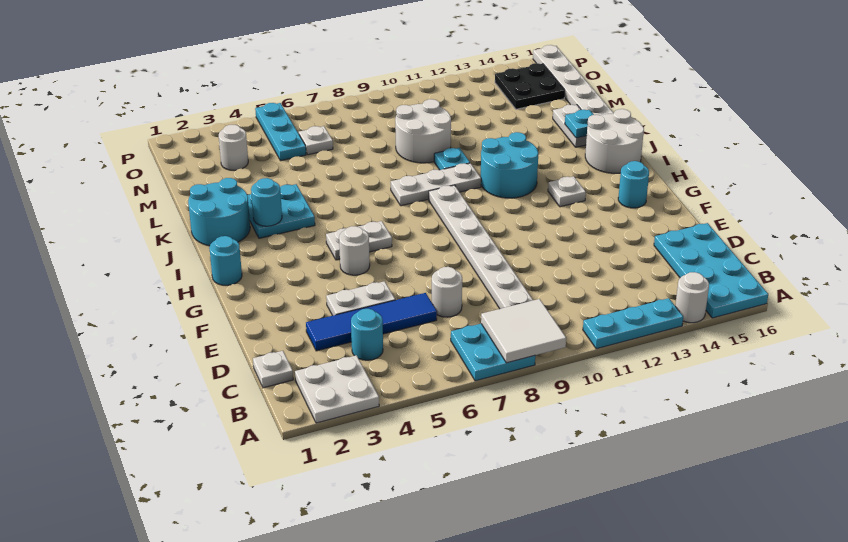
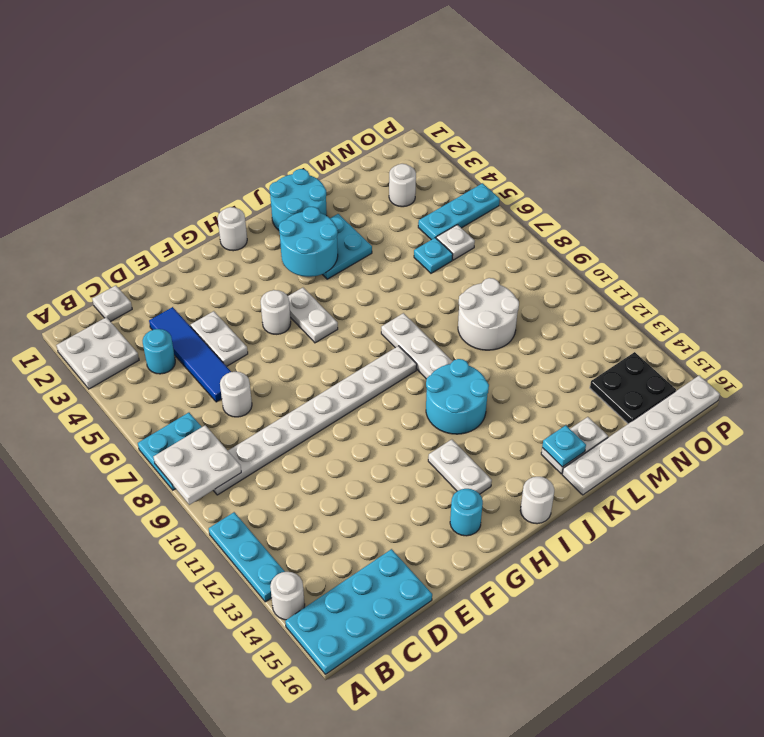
white tile A8:B9 level 2 -> white plate A8:B9 level 2
cyan round brick H1 level 1 -> white round brick H1 level 1
white plate H13 level 1 -> white plate H13:H14 level 1
white round brick I15:J16 level 1 -> white round brick I16 level 1
cyan round brick J3 level 2 -> cyan round brick I3:J4 level 2
cyan plate K10 level 1 -> cyan plate M6 level 1

